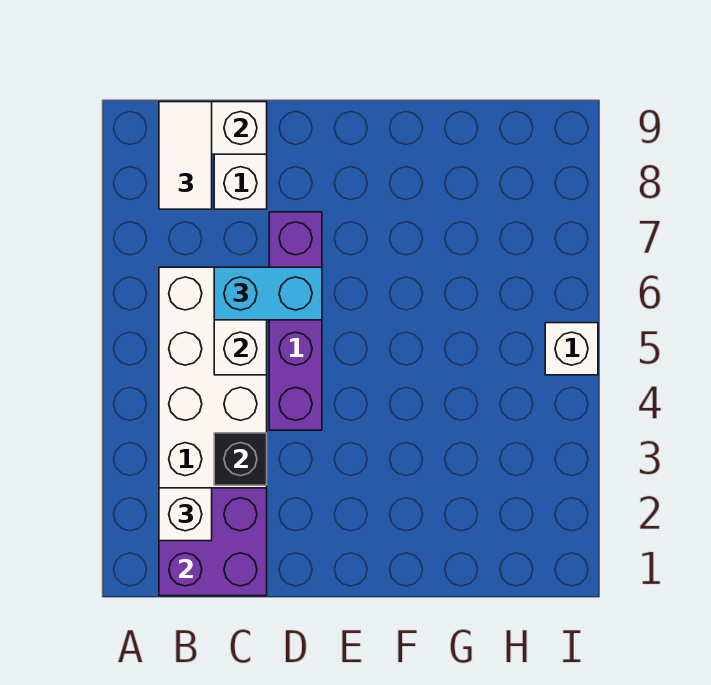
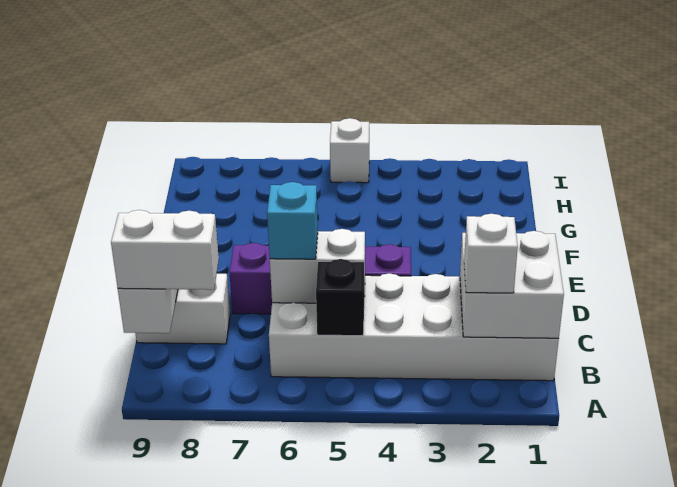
purple brick B1:C2 level 2 -> white brick B1:C2 level 2
white tile B8:B9 level 3 -> white brick B8:B9 level 3
black brick C3 level 2 -> black brick B5 level 2
cyan brick C6:D6 level 3 -> cyan brick C6 level 3

